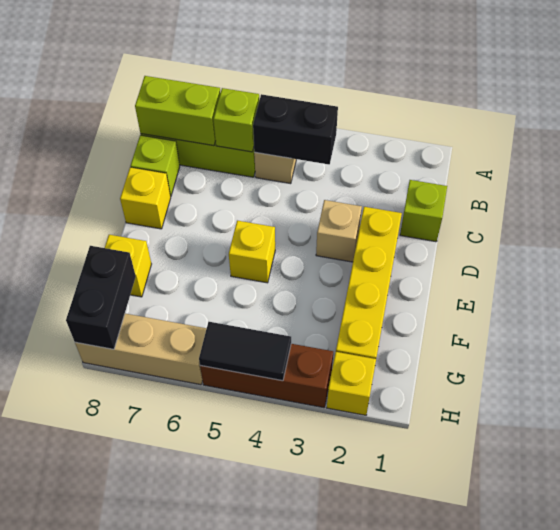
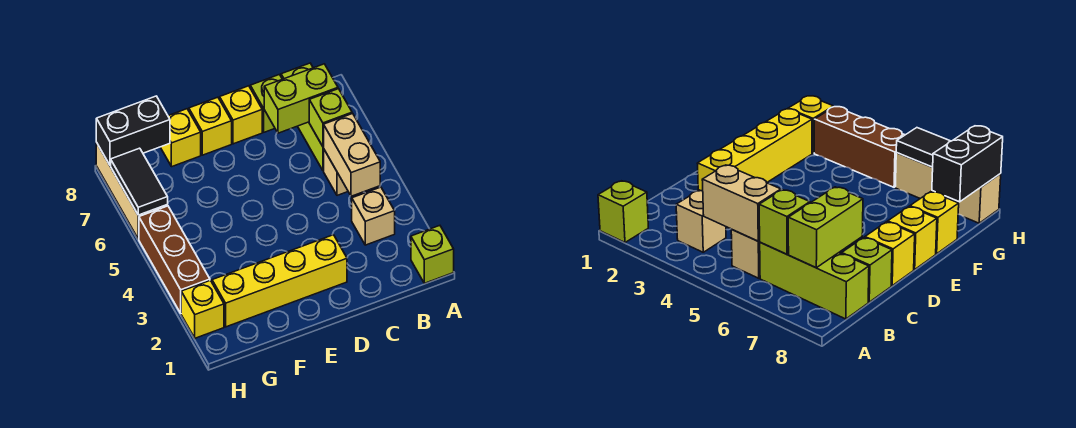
black brick B4:B5 level 2 -> tan brick B4:B5 level 2
lime brick B7:B8 level 2 -> lime brick B7:C7 level 2
lime brick C1 level 1 -> lime brick A1 level 1
tan brick D3 level 1 -> tan brick B3 level 1
yellow brick E5 level 1 -> yellow brick E8 level 1
black tile H4:H5 level 2 -> black tile H6:H7 level 2

